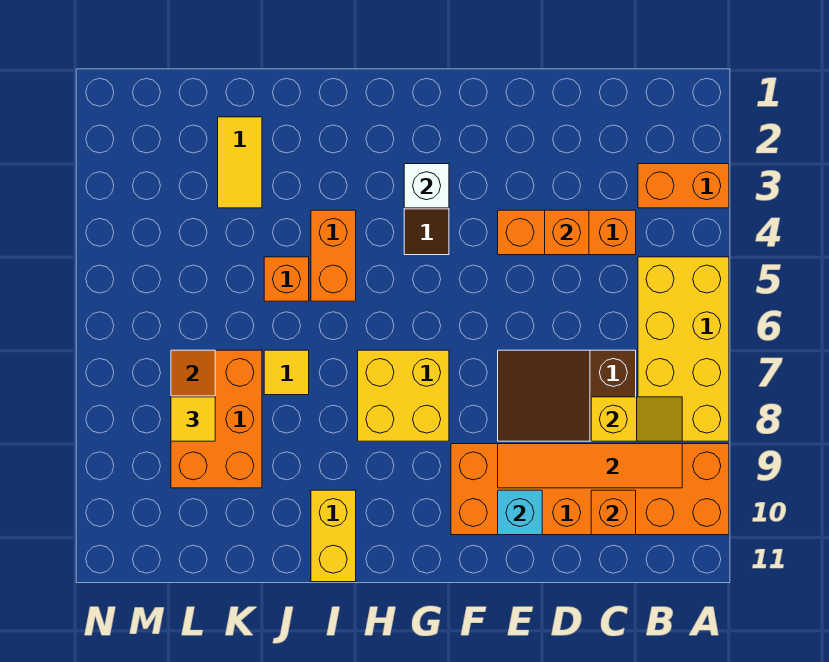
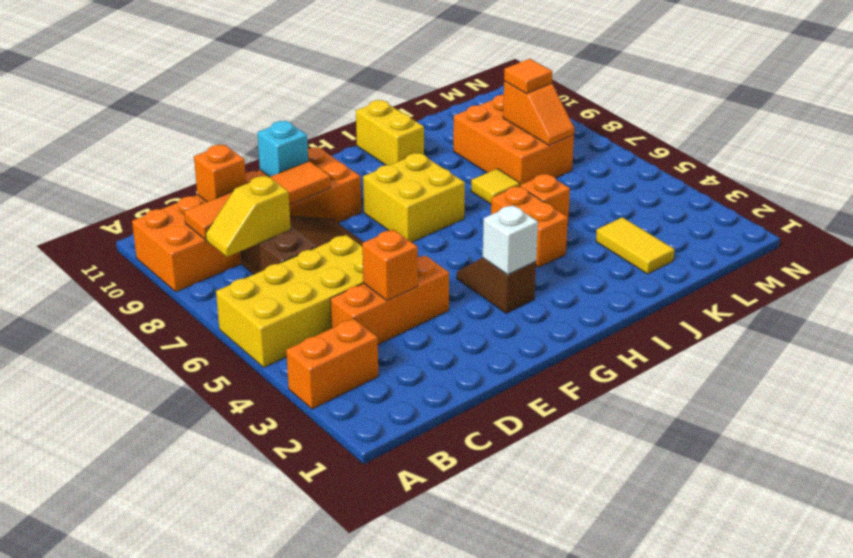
yellow brick A5:B8 level 1 -> yellow brick A5:D6 level 1
yellow tile L8 level 3 -> orange tile L8 level 3

